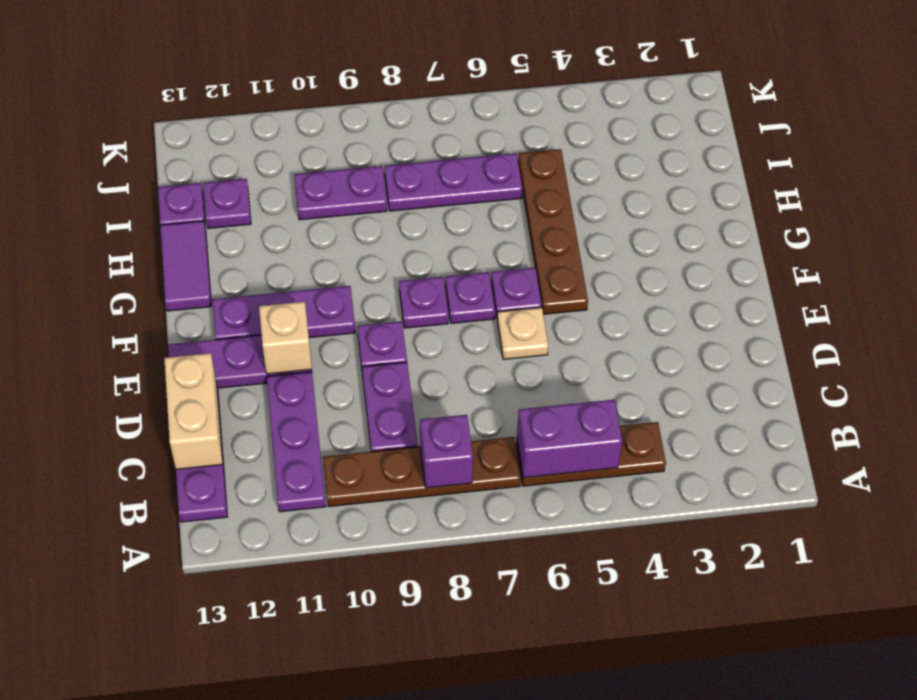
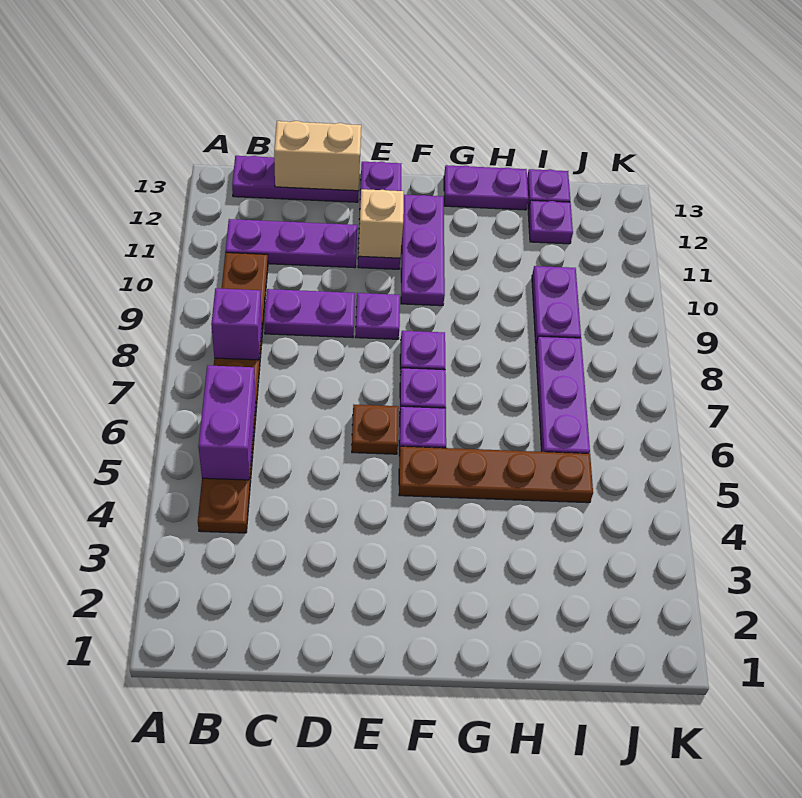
tan plate E6 level 1 -> brown plate E6 level 1
purple tile G13:H13 level 1 -> purple plate G13:H13 level 1

